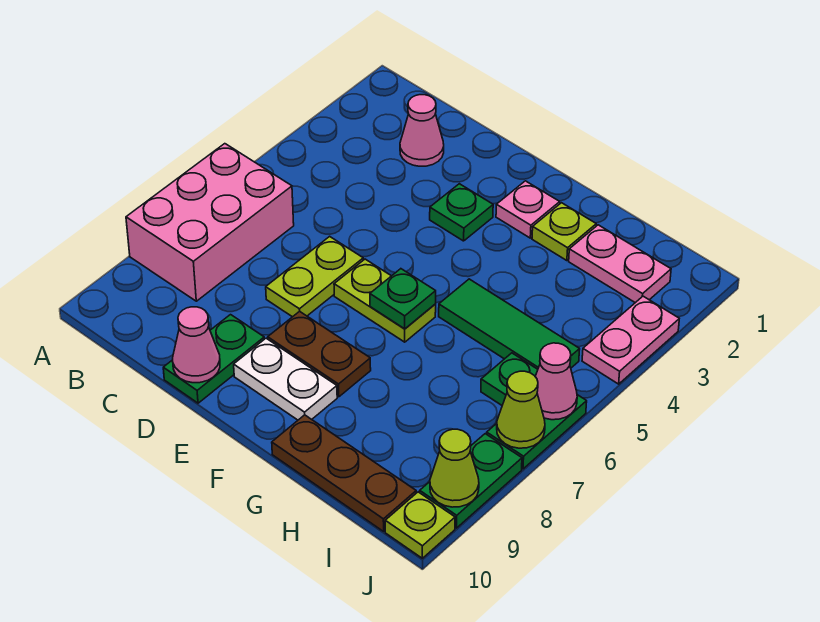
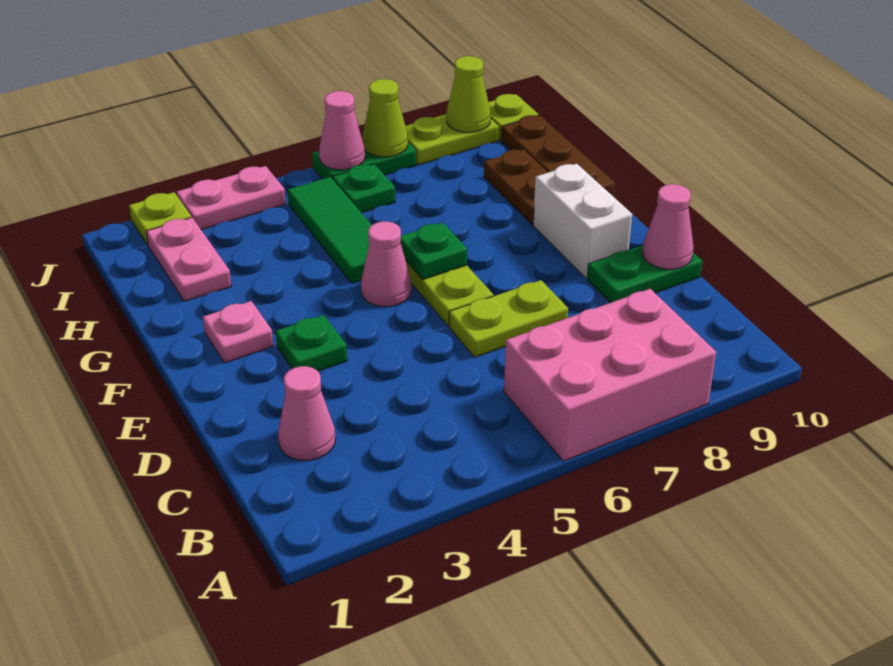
brown plate E8:F8 level 1 -> brown plate G9:H9 level 1
white plate E9:F9 level 1 -> white brick E9:F9 level 1
none -> pink cone F5 level 1
lime plate G2 level 1 -> lime plate J2 level 1
green plate J8:J9 level 1 -> lime plate J8:J9 level 1

